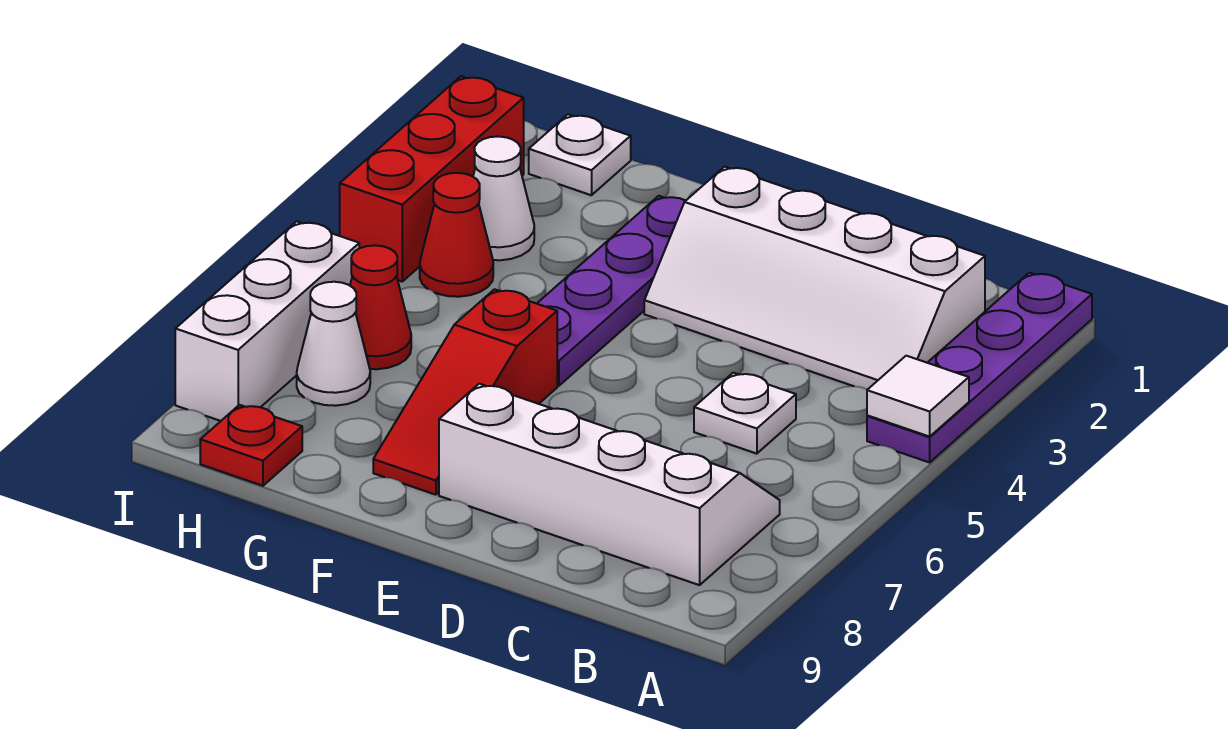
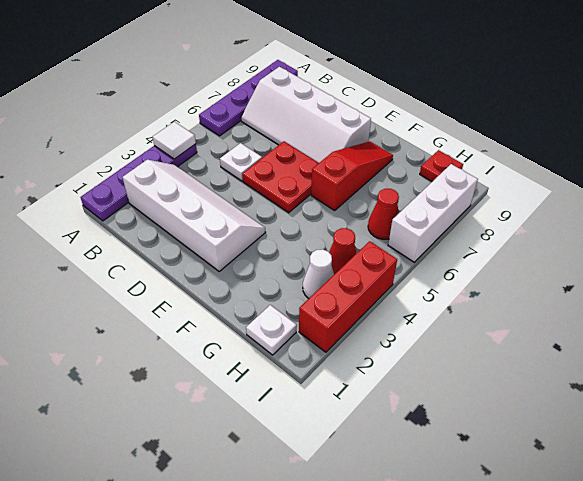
none -> red plate D5:E6 level 1
purple plate F2:F5 level 1 -> purple plate A6:A9 level 1
white cone H7 level 1 -> none

